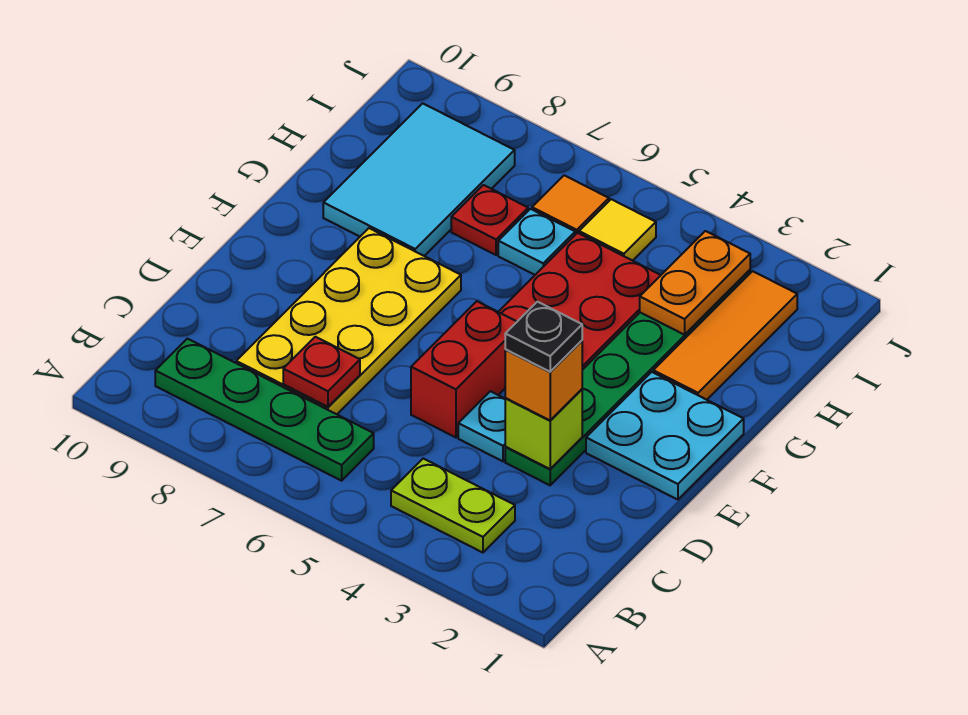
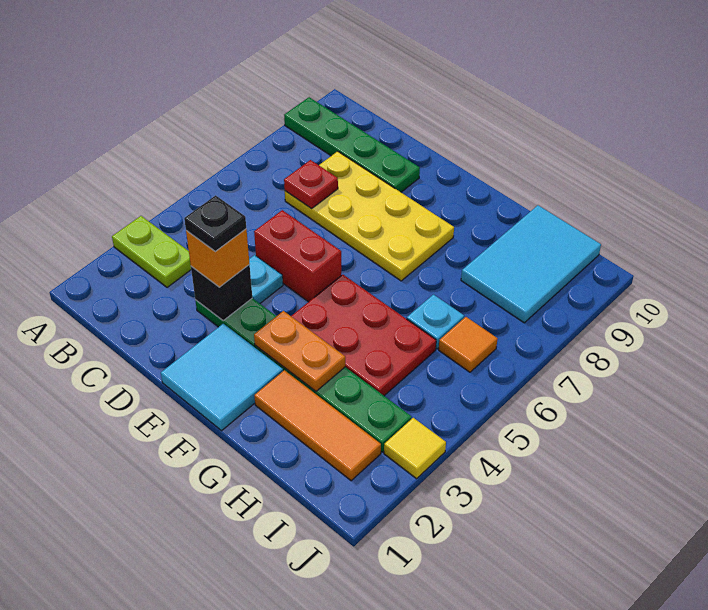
lime plate B3:B4 level 1 -> lime plate A3:B3 level 1
green plate B6:B9 level 1 -> green plate A9:D9 level 1
lime brick D3 level 2 -> black brick D3 level 2
cyan plate E1:F2 level 1 -> cyan tile E1:F2 level 1
cyan tile G8:I9 level 1 -> cyan tile H8:I10 level 1
orange plate H3:I3 level 2 -> orange plate F3:G3 level 2
red plate H7 level 1 -> none
yellow tile I5 level 1 -> yellow tile J3 level 1

